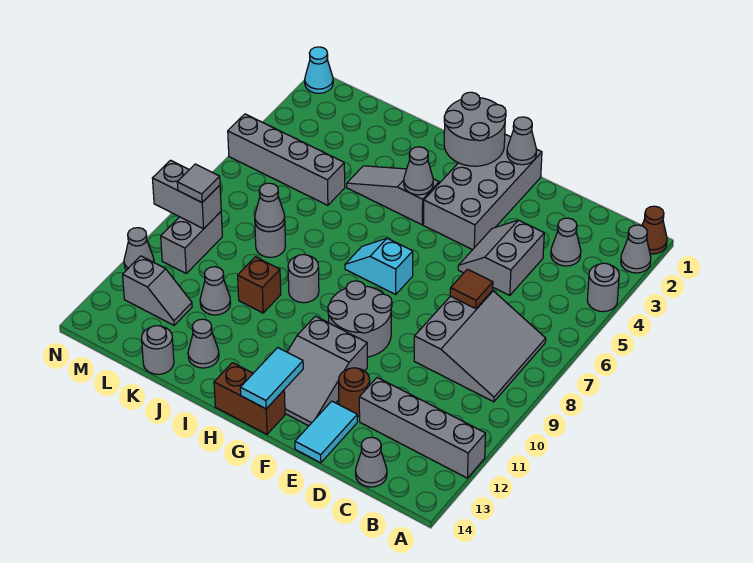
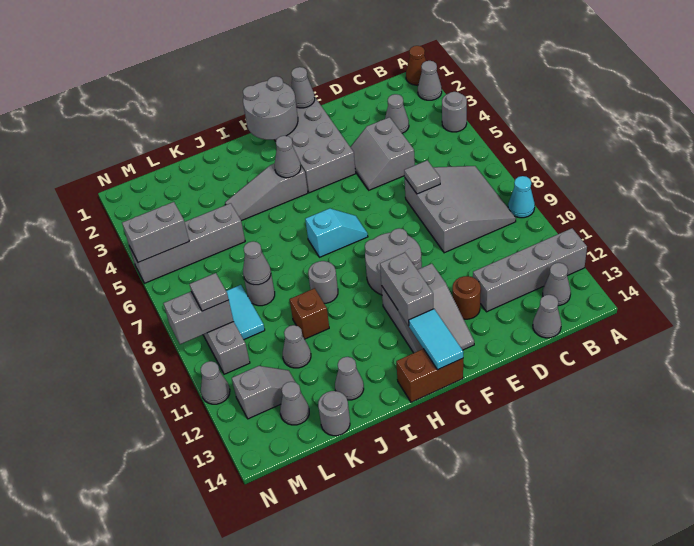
none -> grey cone B13 level 1
brown tile D7 level 2 -> grey tile D7 level 2
cyan tile E13:E14 level 1 -> cyan tile L8:L9 level 1
cyan slope G7:H7 level 1 top G -> cyan slope G7:H7 level 1 top H
none -> grey brick G11:G12 level 2
none -> grey cone L13 level 1
none -> grey brick M5:N5 level 2
cyan cone N1 level 1 -> cyan cone A9 level 1

